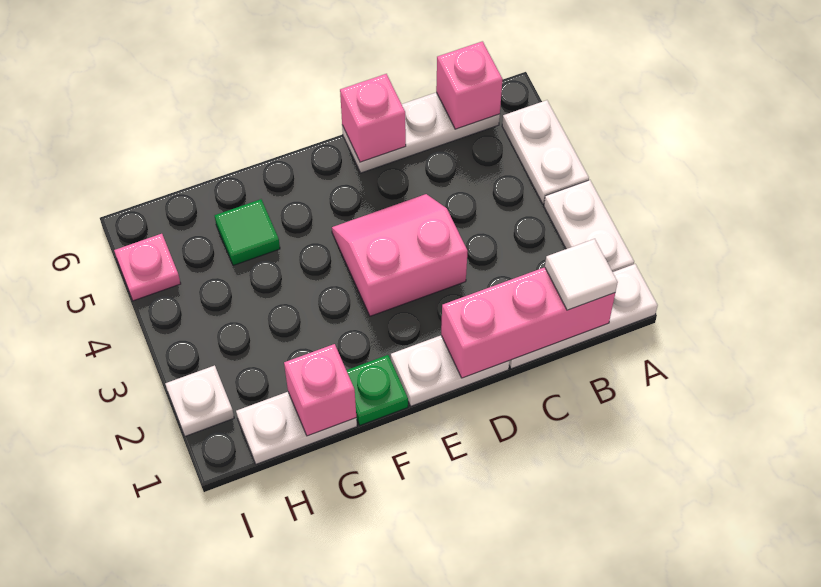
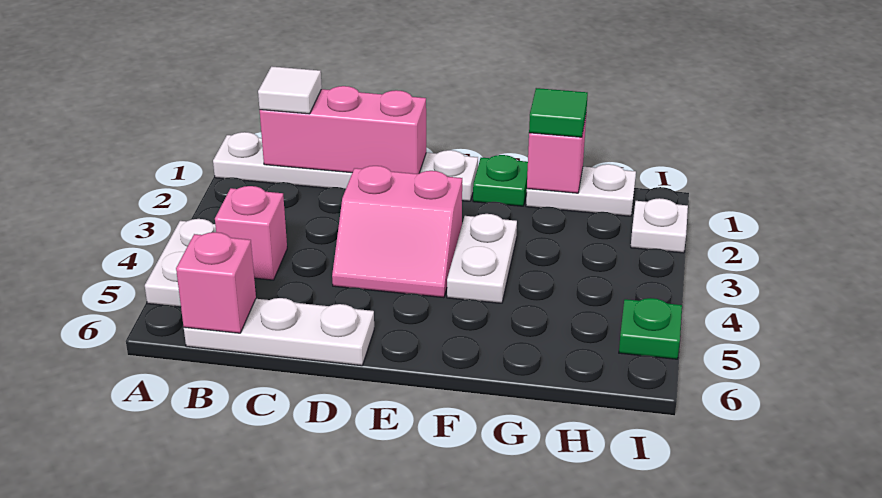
white plate A2:A3 level 1 -> white plate F3:F4 level 1
pink brick D6 level 2 -> pink brick B4 level 1
green tile G5 level 1 -> green tile G1 level 3
pink plate I5 level 1 -> green plate I5 level 1

